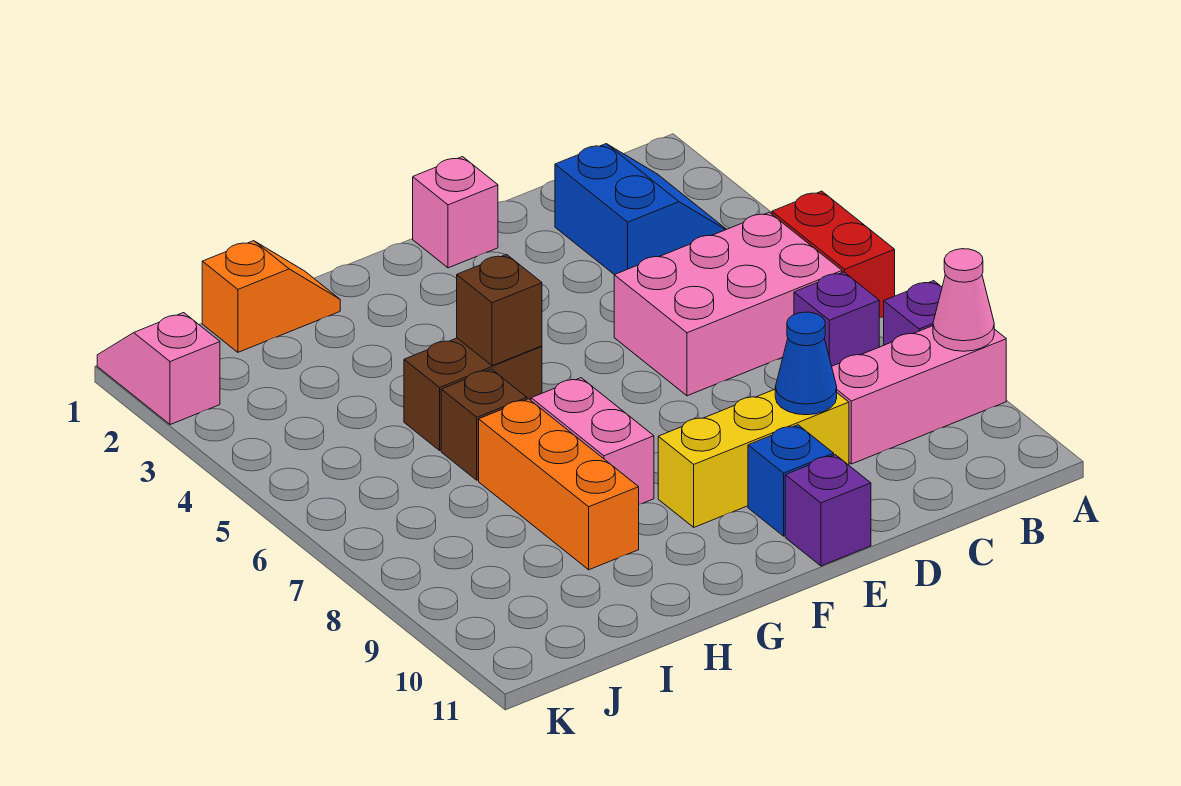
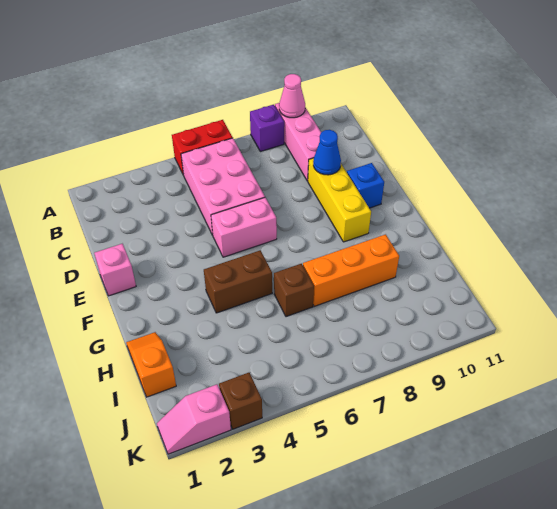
blue slope B2:C3 level 1 top C -> none
purple brick B7 level 1 -> none
purple brick E11 level 1 -> none
brown brick G5:H5 level 1 -> brown brick G4:G5 level 1
brown brick G5 level 2 -> brown brick K3 level 1
pink brick G7:G8 level 1 -> pink brick E5:E6 level 1

